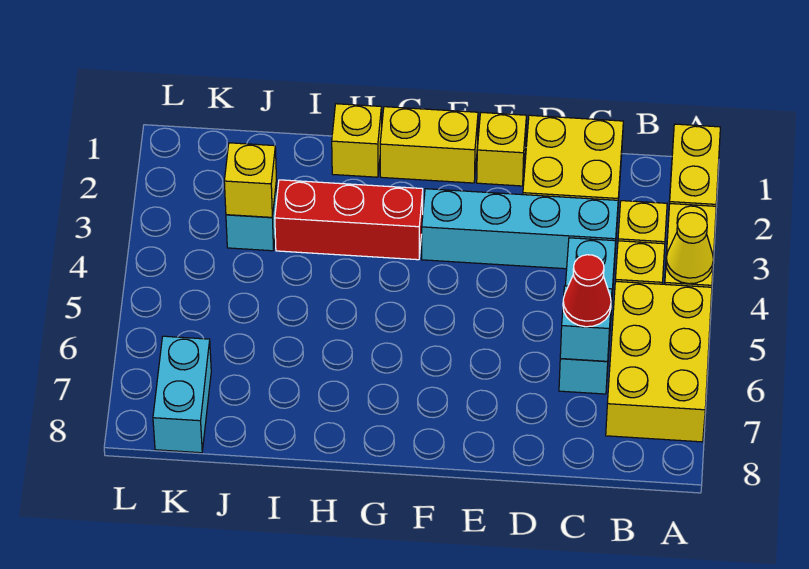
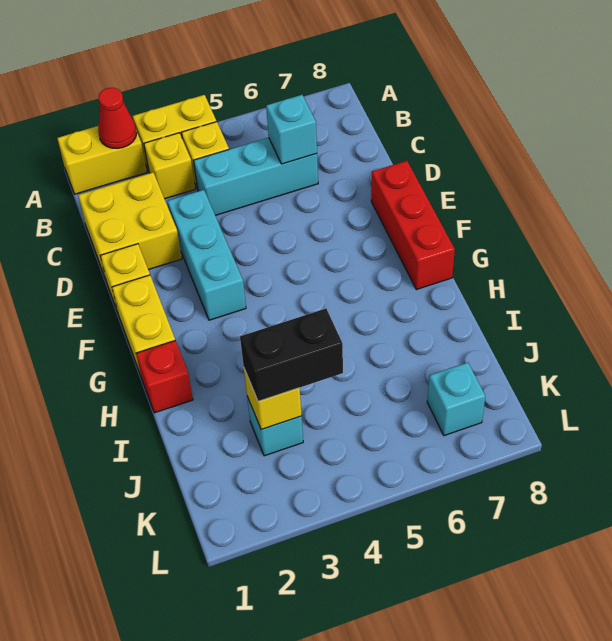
yellow cone A4 level 2 -> none
yellow brick A5:B7 level 1 -> none
cyan brick C3:F3 level 1 -> cyan brick D3:F3 level 1
red cone C6 level 3 -> red cone A2 level 2
red brick G3:I3 level 1 -> red brick E8:G8 level 1
yellow brick H1 level 1 -> red brick H1 level 1
none -> black brick J3:J4 level 3
cyan brick K7:K8 level 1 -> cyan brick K7 level 1

